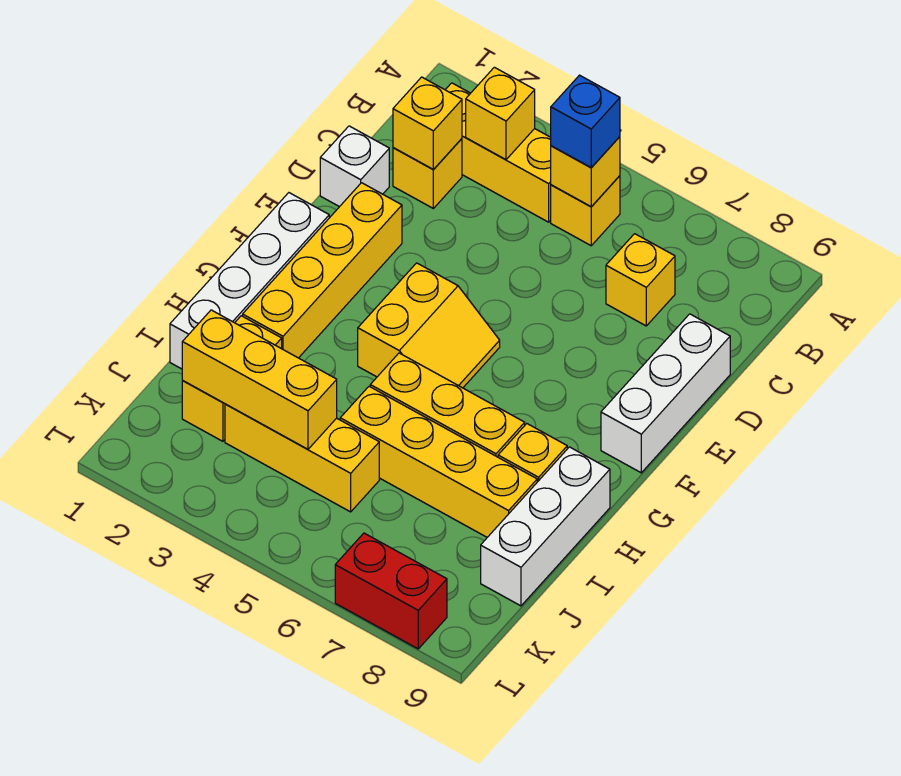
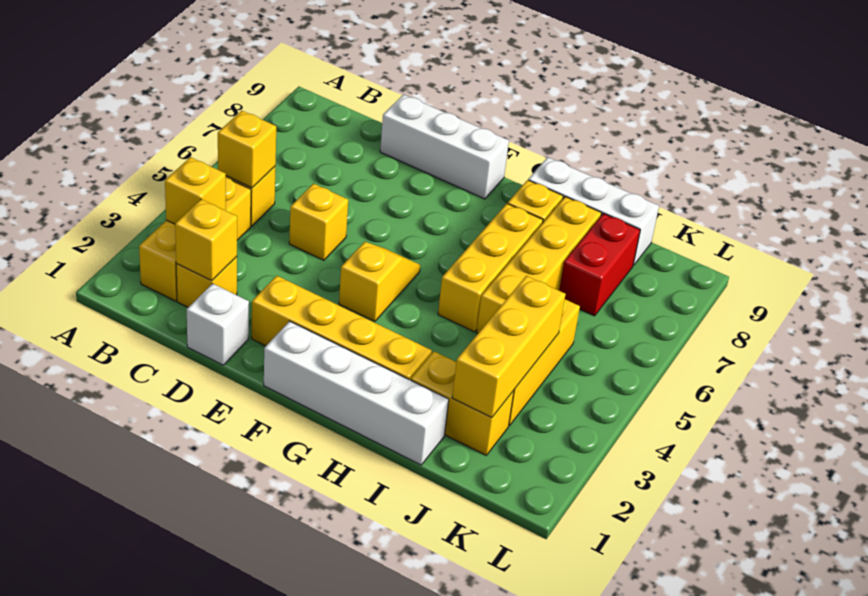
blue brick B5 level 3 -> none
yellow brick C7 level 1 -> yellow brick D5 level 1
yellow slope F4:G5 level 1 top 4 -> yellow slope F4:F5 level 1 top 4
red brick L7:L8 level 1 -> red brick J7:J8 level 1

